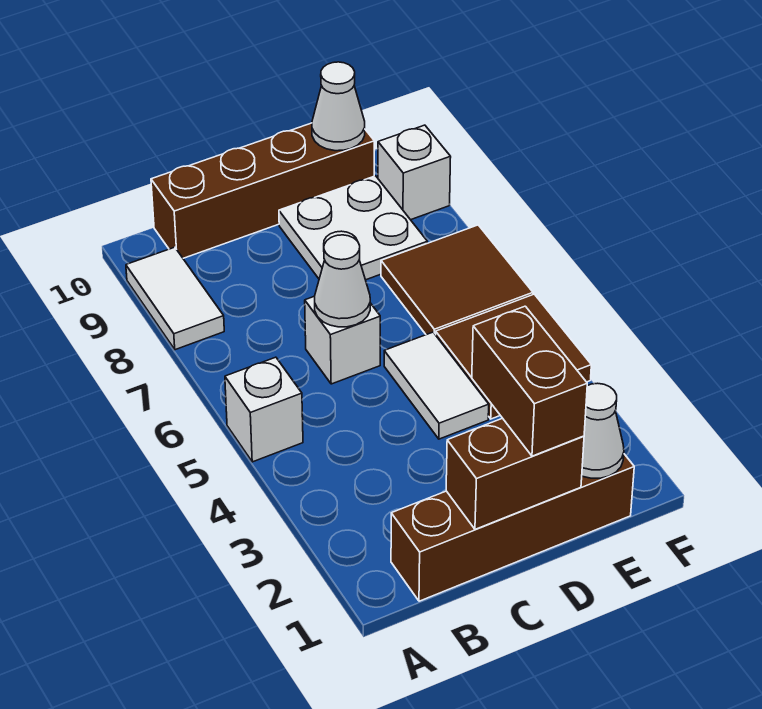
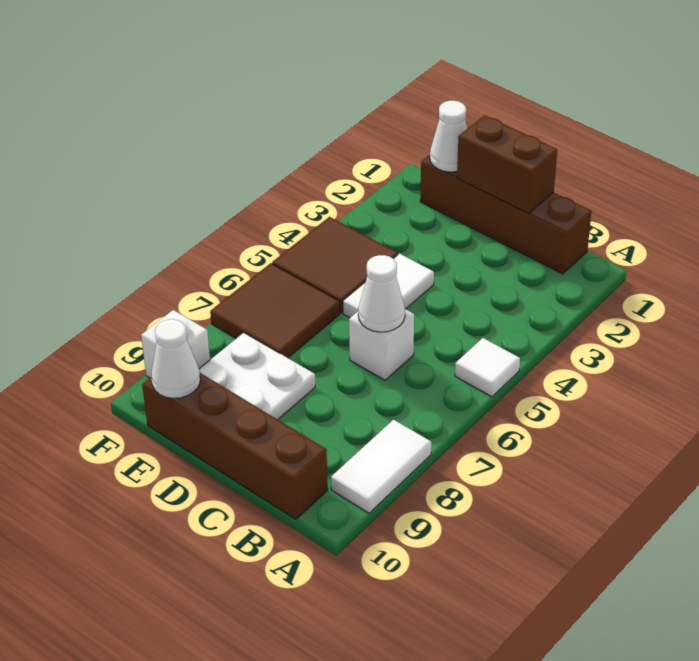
white brick A5 level 1 -> white tile A5 level 1
brown brick D1:D2 level 3 -> none

